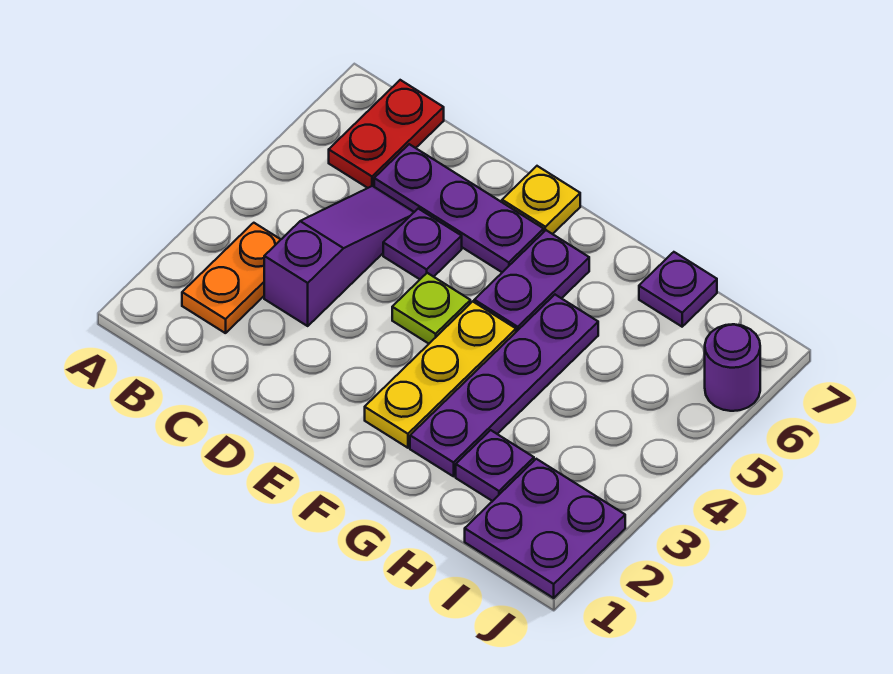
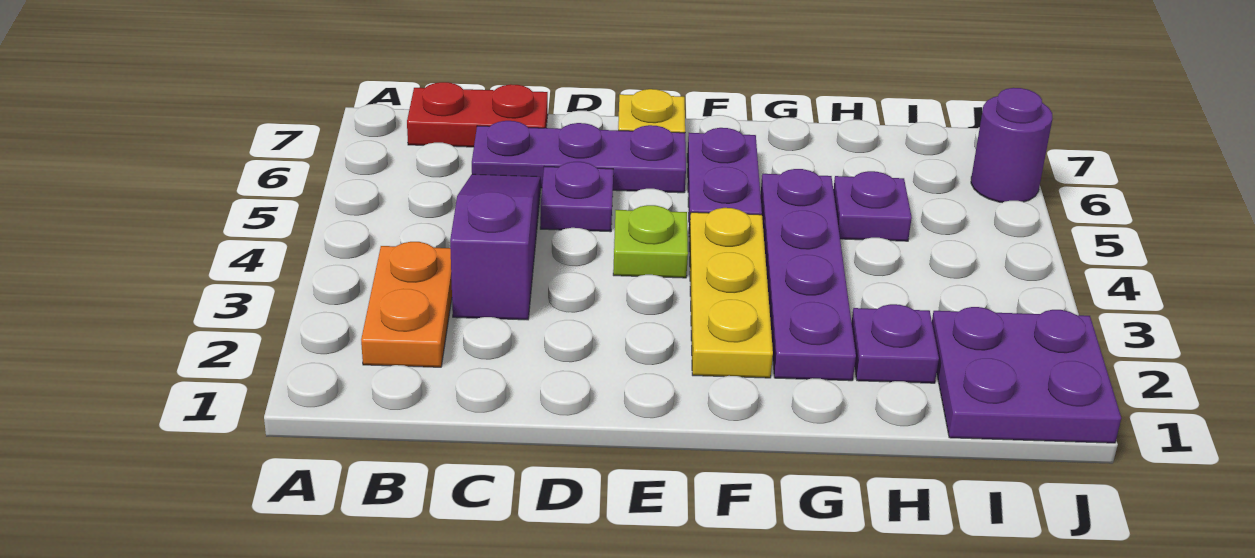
red plate B6:B7 level 1 -> red plate B7:C7 level 1
purple plate H7 level 1 -> purple plate H5 level 1

